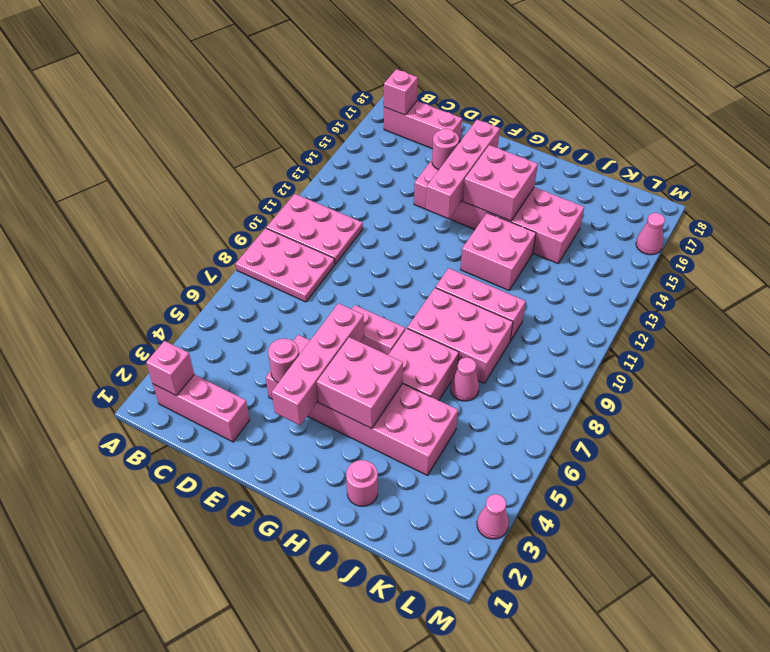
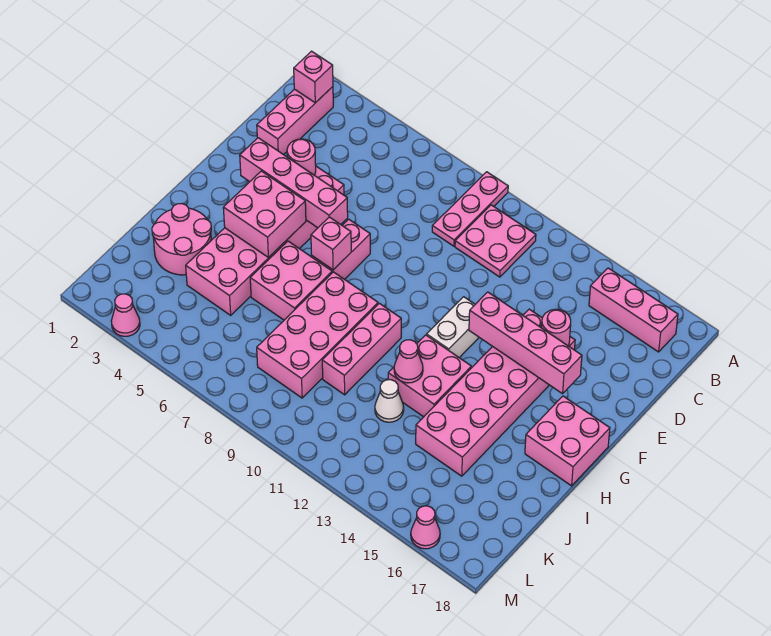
pink plate A8:C9 level 1 -> pink plate A9:C9 level 1
pink plate A10:C11 level 1 -> pink plate B10:C11 level 1
pink brick B17:D17 level 1 -> pink brick B15:B17 level 1
pink brick B17 level 2 -> pink brick G7 level 2
none -> white brick F12:G12 level 1
pink brick G14:H15 level 2 -> pink brick G17:H18 level 1
pink brick H8:J9 level 1 -> pink brick H8:K9 level 1
pink round brick I2 level 1 -> pink round brick I2:J3 level 1
pink cone J7 level 1 -> pink cone I12 level 2
none -> white cone J12 level 1

